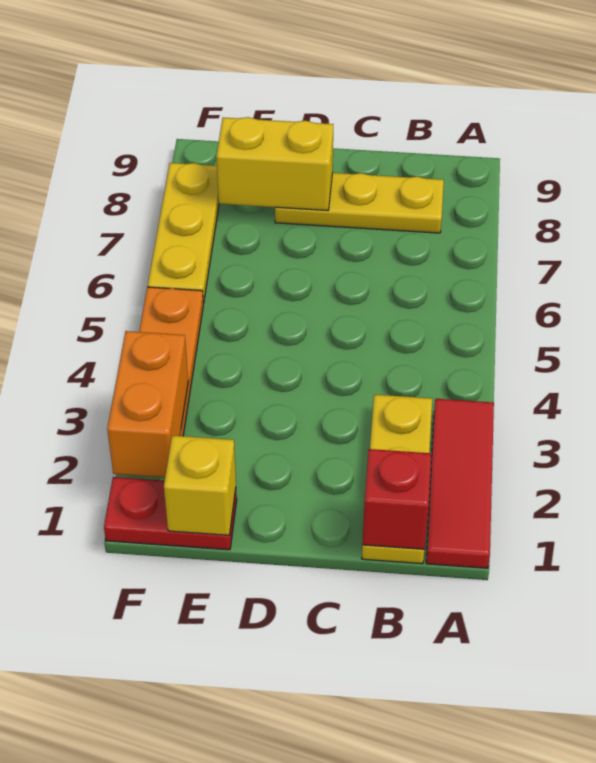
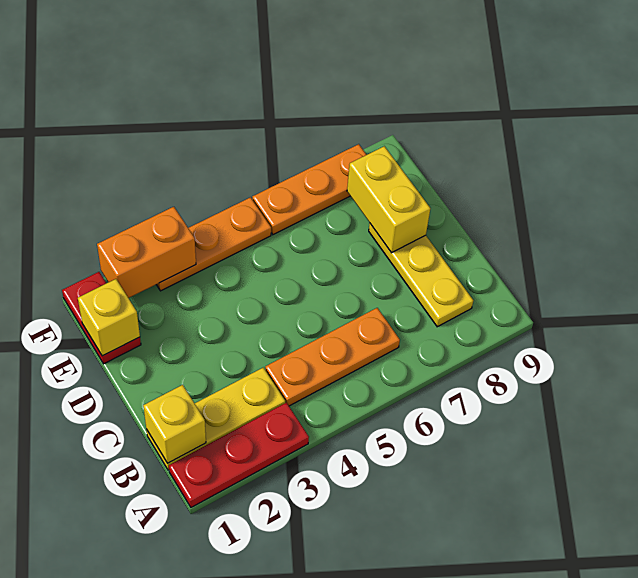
red tile A1:A3 level 1 -> red plate A1:A3 level 1
red brick B1 level 2 -> yellow brick B1 level 2
none -> orange plate B4:B6 level 1
yellow plate F6:F8 level 1 -> orange plate F6:F8 level 1

